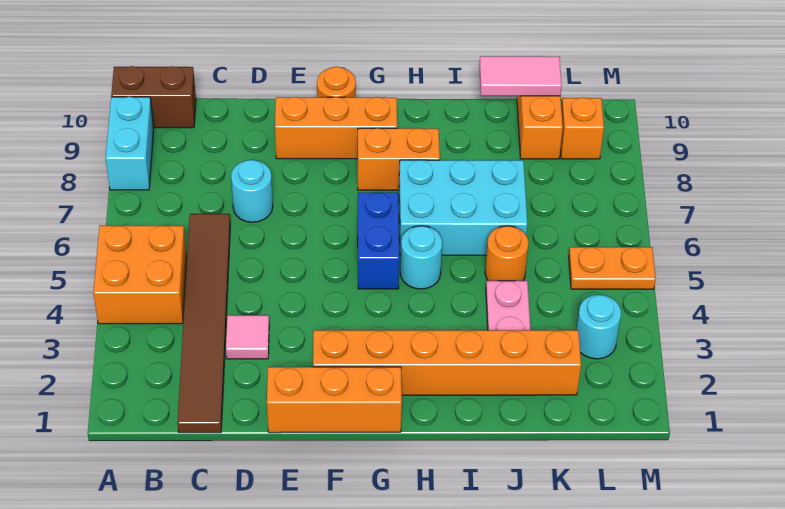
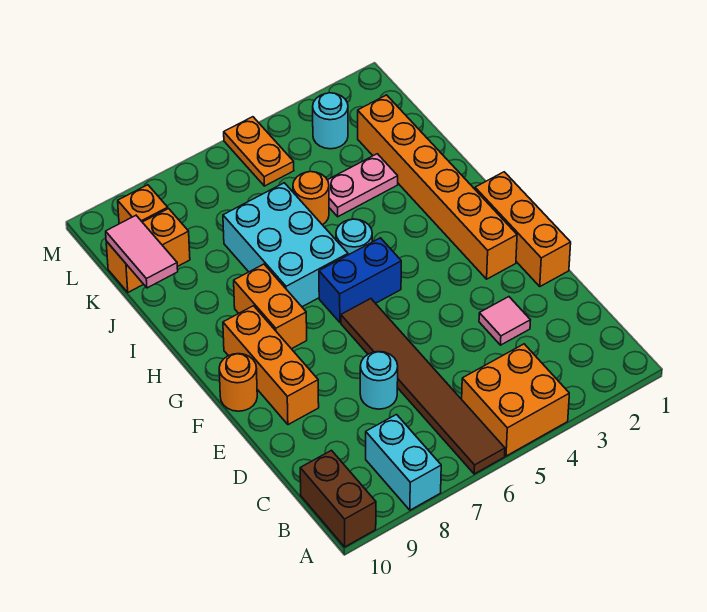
cyan brick A8:A9 level 1 -> cyan brick A8:B8 level 1
brown tile C1:C6 level 1 -> brown tile A6:F6 level 1

